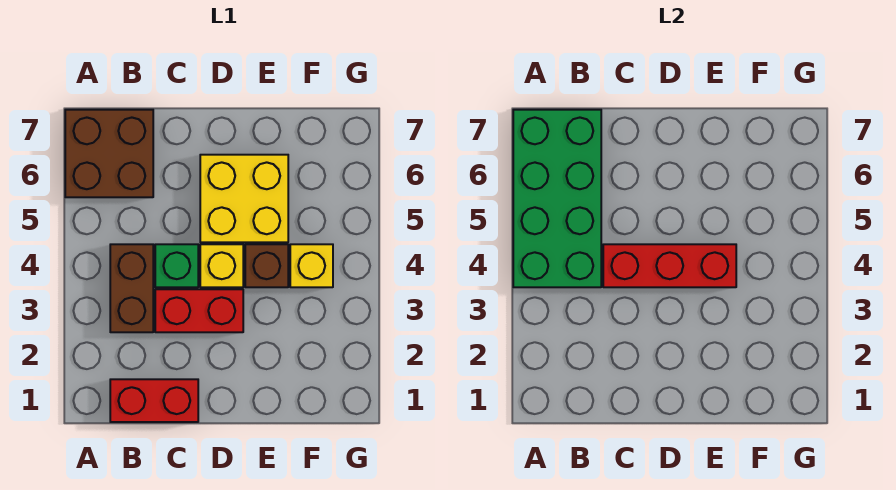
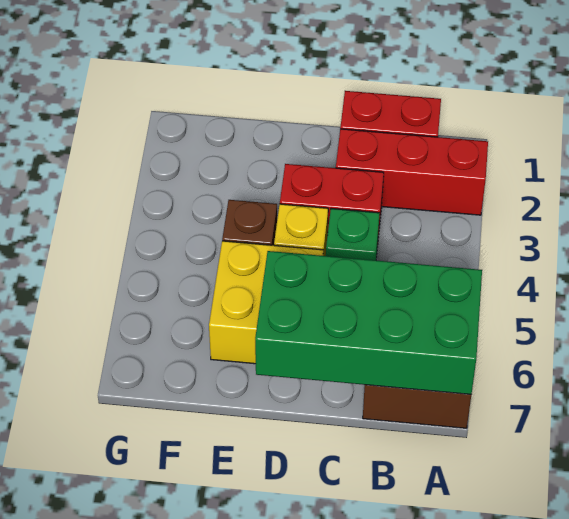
green brick A4:B7 level 2 -> green brick A6:D7 level 2
brown brick B3:B4 level 1 -> none
red brick C4:E4 level 2 -> red brick A2:C2 level 1
yellow brick F4 level 1 -> none

